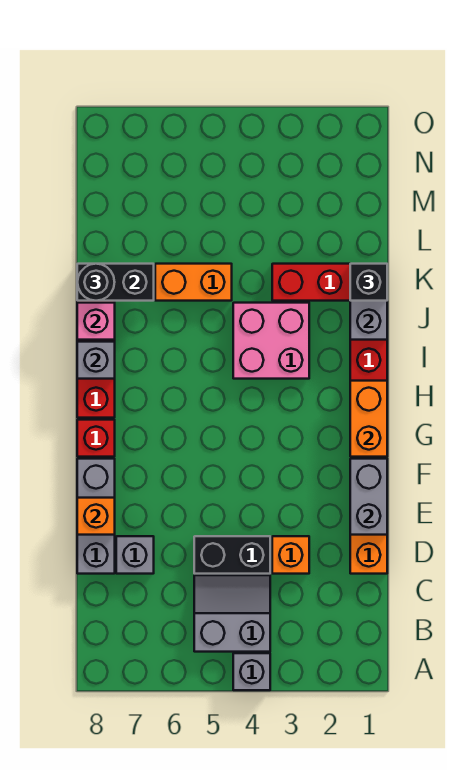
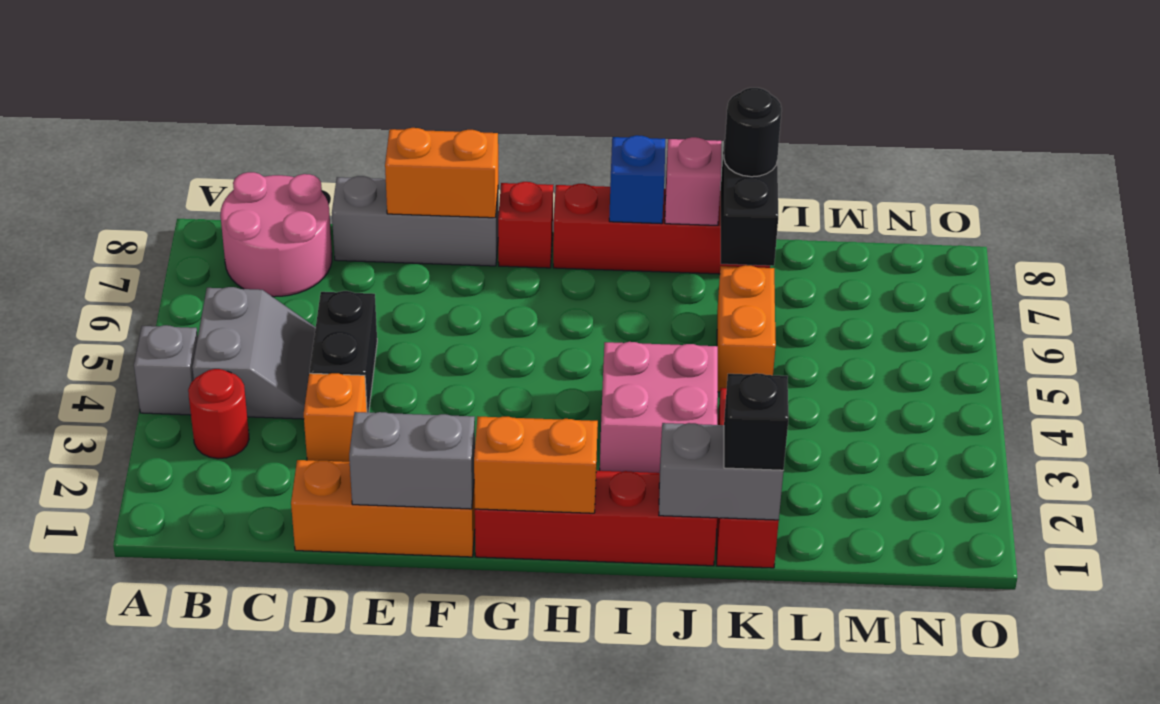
none -> red round brick B3 level 1
none -> pink round brick B7:C8 level 1
grey brick D7 level 1 -> none
orange brick E8 level 2 -> orange brick E8:F8 level 2
grey brick I8 level 2 -> blue brick I8 level 2

